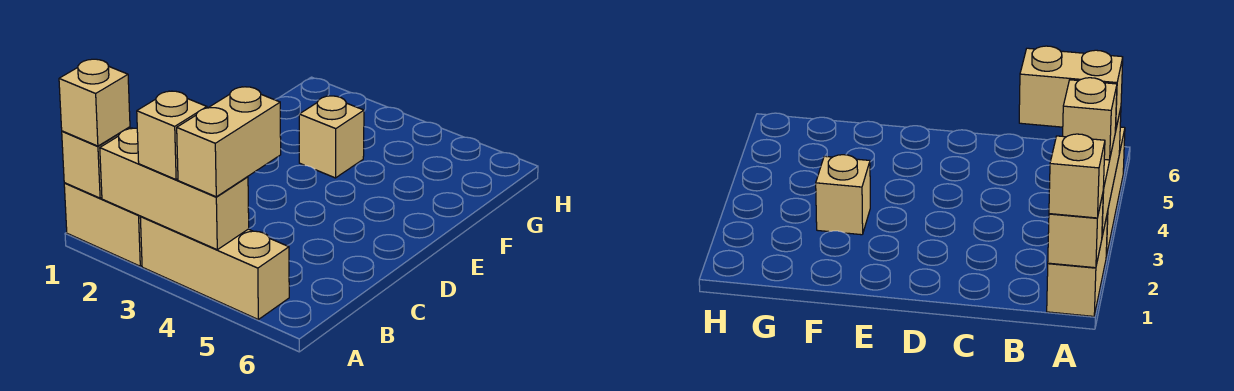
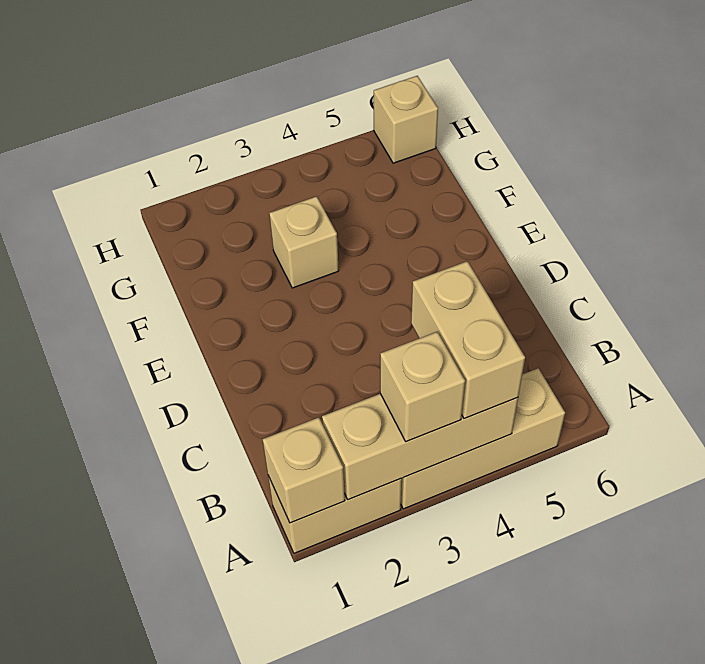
tan brick A1 level 3 -> tan brick H6 level 1

